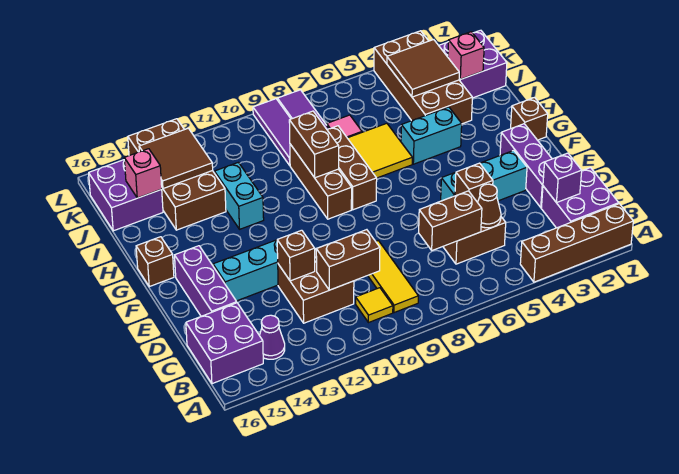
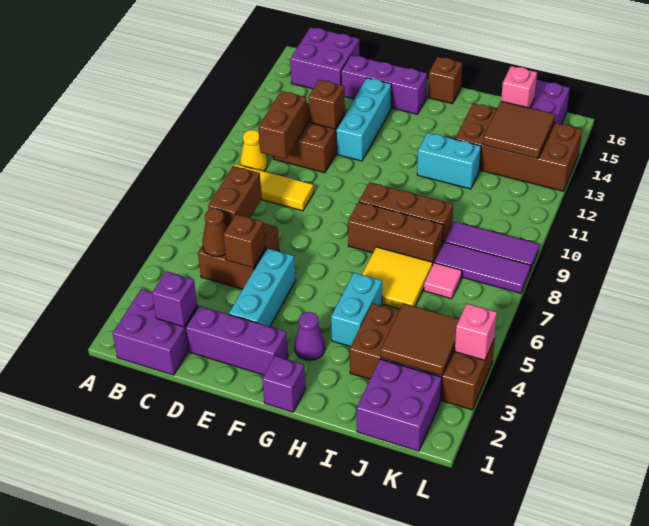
brown brick A1:A4 level 1 -> none
yellow tile B10 level 1 -> yellow cone B10 level 1
purple cone B14 level 1 -> purple cone G3 level 1
brown brick G1 level 1 -> purple brick G1 level 1
brown brick H9:I9 level 2 -> none
pink brick J2 level 2 -> pink brick L4 level 2

